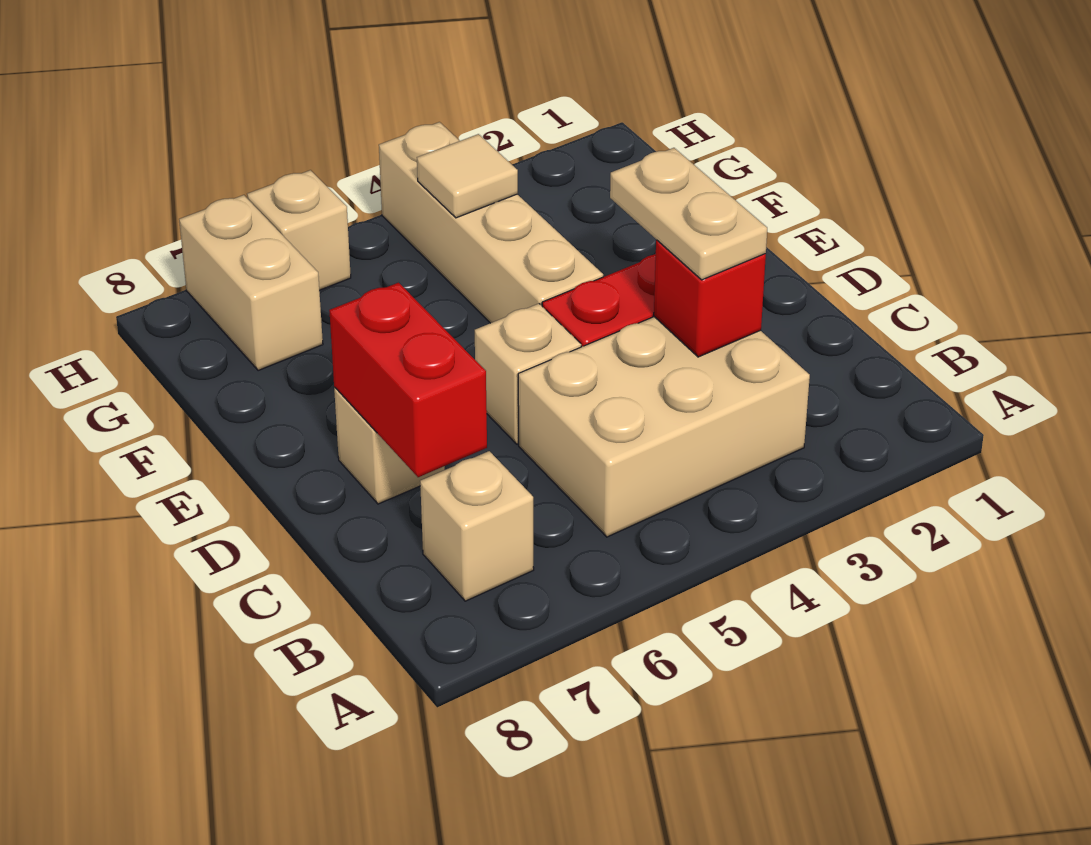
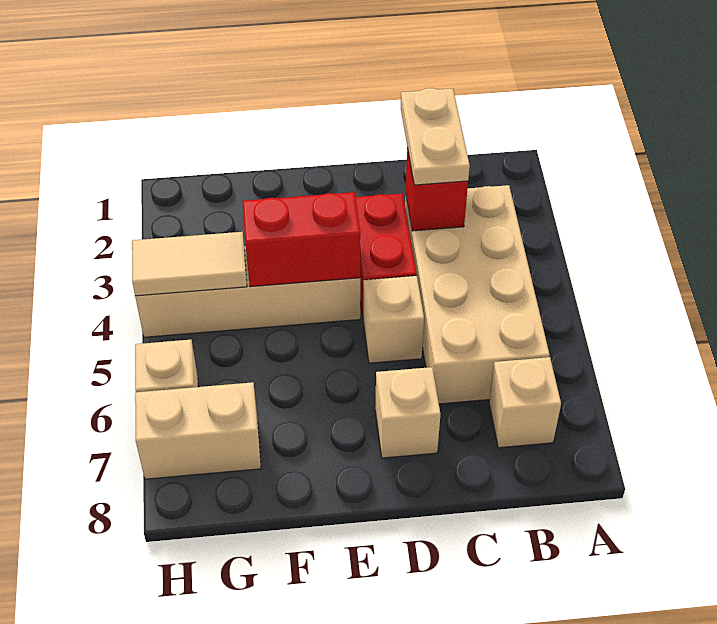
tan brick B3:C5 level 1 -> tan brick B3:C6 level 1
tan plate C3:D3 level 3 -> tan plate C2:C3 level 3
red brick C7:D7 level 2 -> red brick E4:F4 level 2
tan tile G4 level 2 -> tan tile G4:H4 level 2

